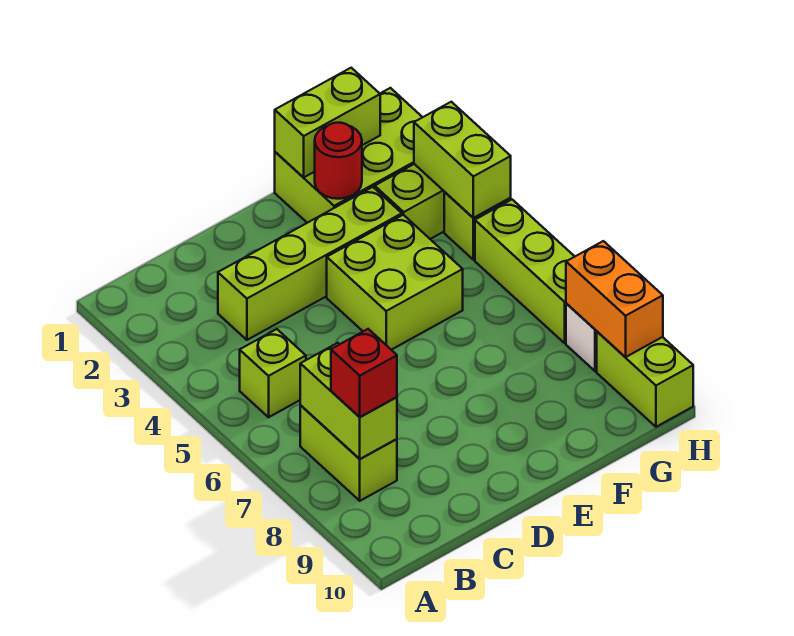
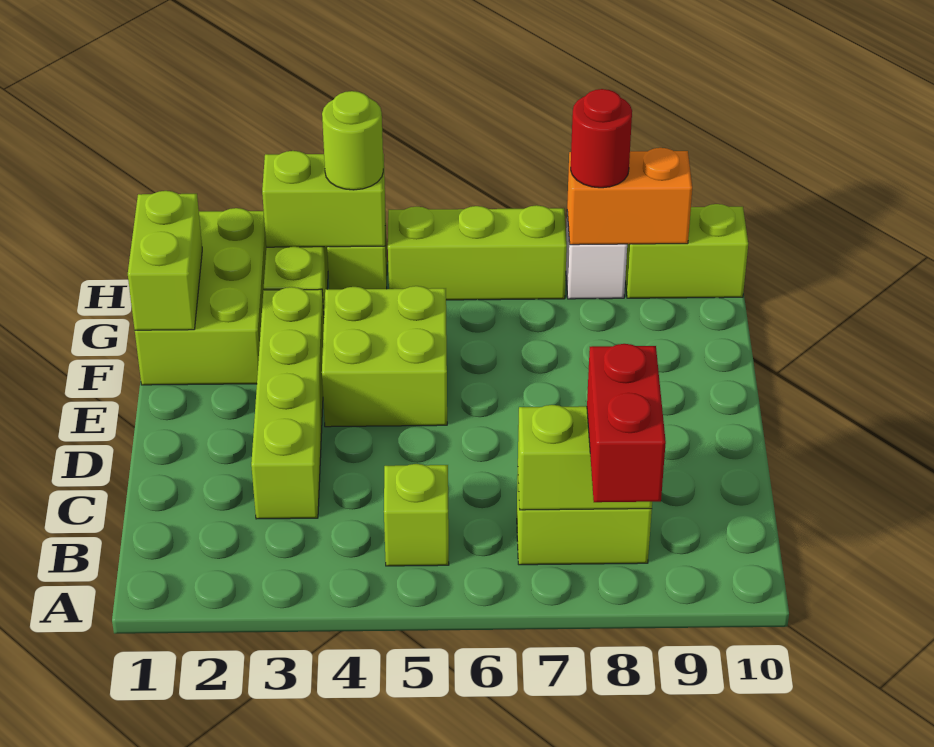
red brick B8 level 3 -> red brick A8:B8 level 3
red round brick F2 level 2 -> red round brick H8 level 3
none -> lime round brick H4 level 3

